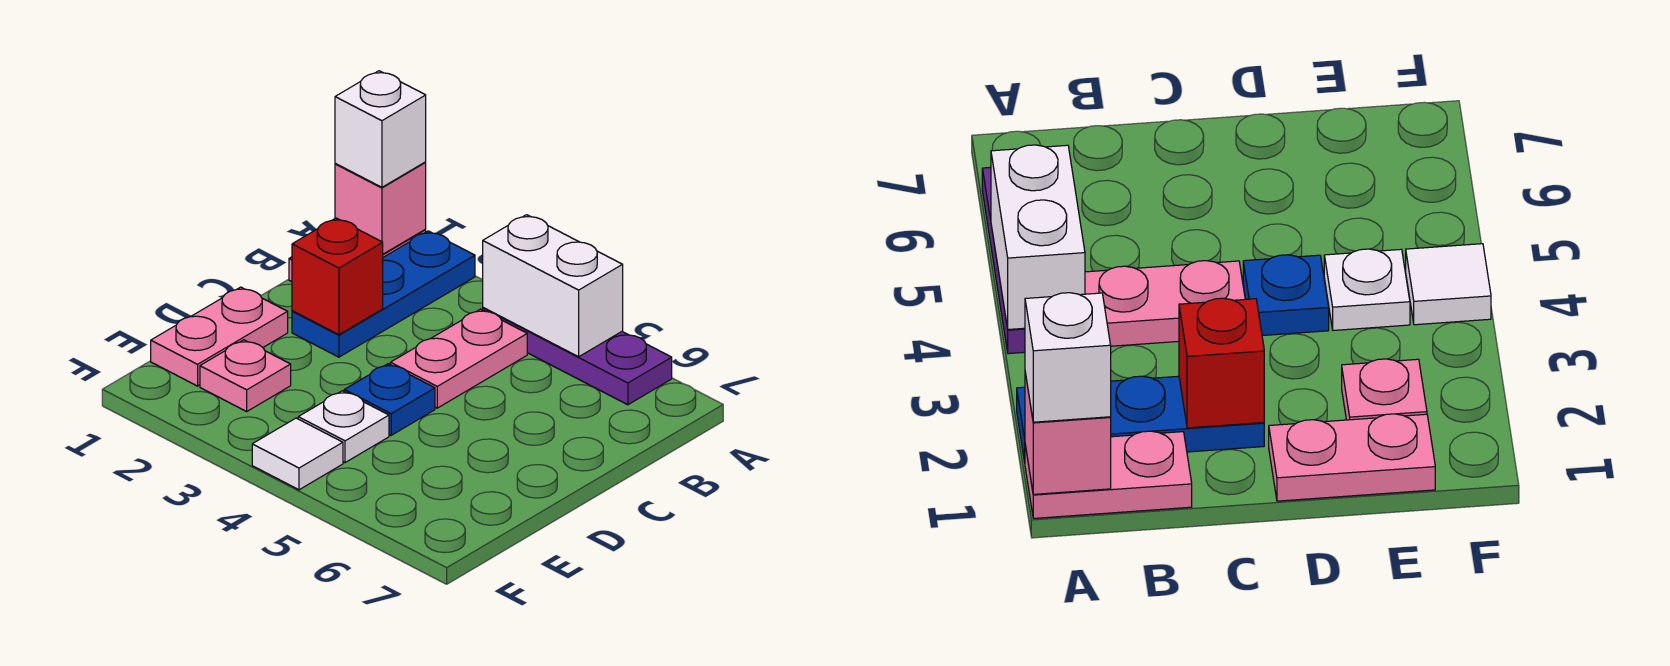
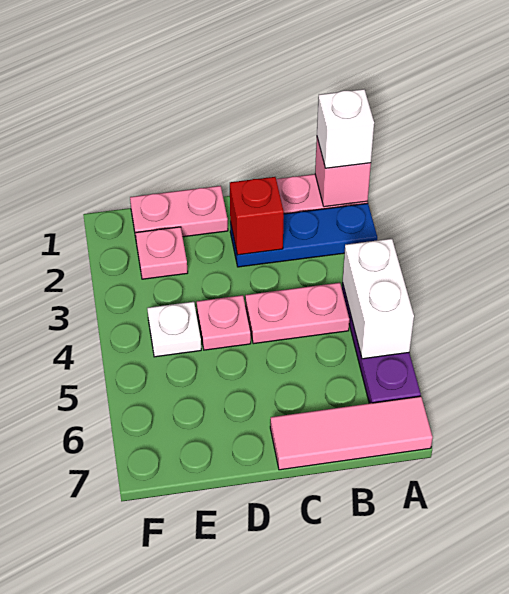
none -> pink tile A7:C7 level 1
blue plate D4 level 1 -> pink plate D4 level 1
white tile F4 level 1 -> none

